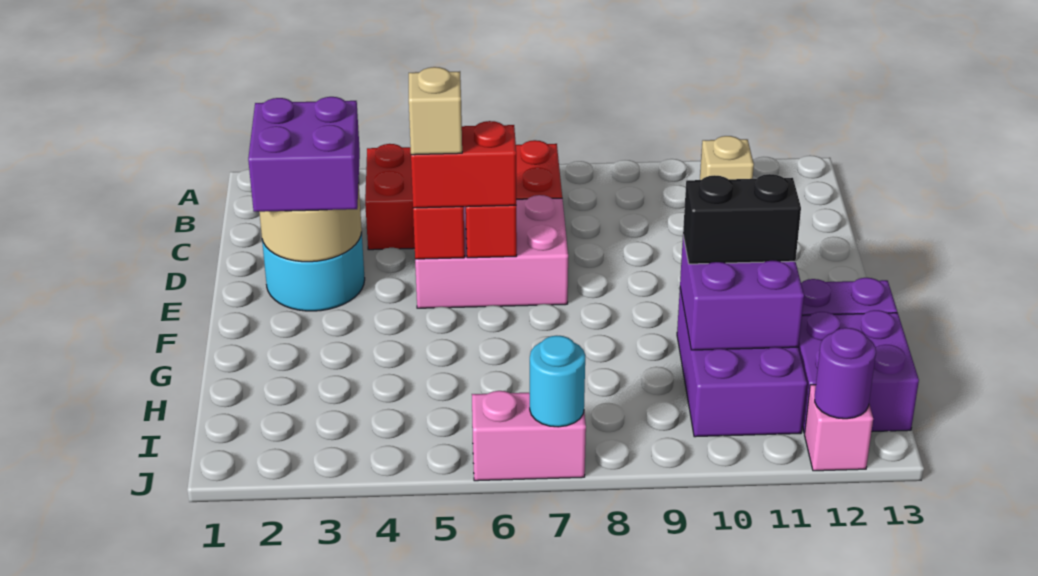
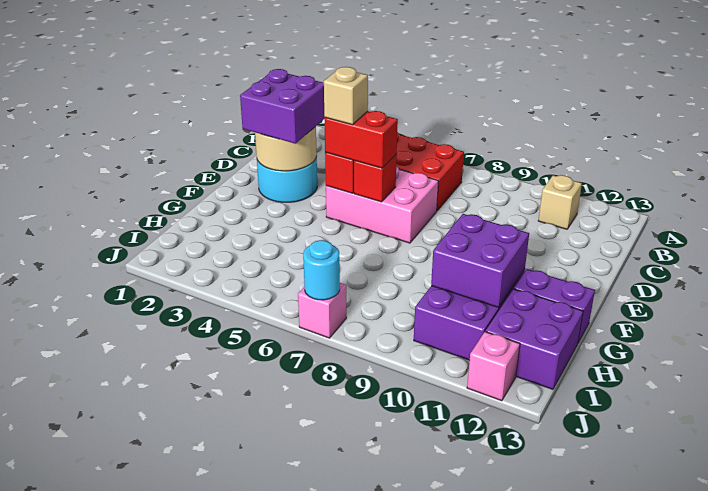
black brick G10:G11 level 3 -> none
pink brick J6:J7 level 1 -> pink brick J7 level 1
purple round brick J12 level 2 -> none

